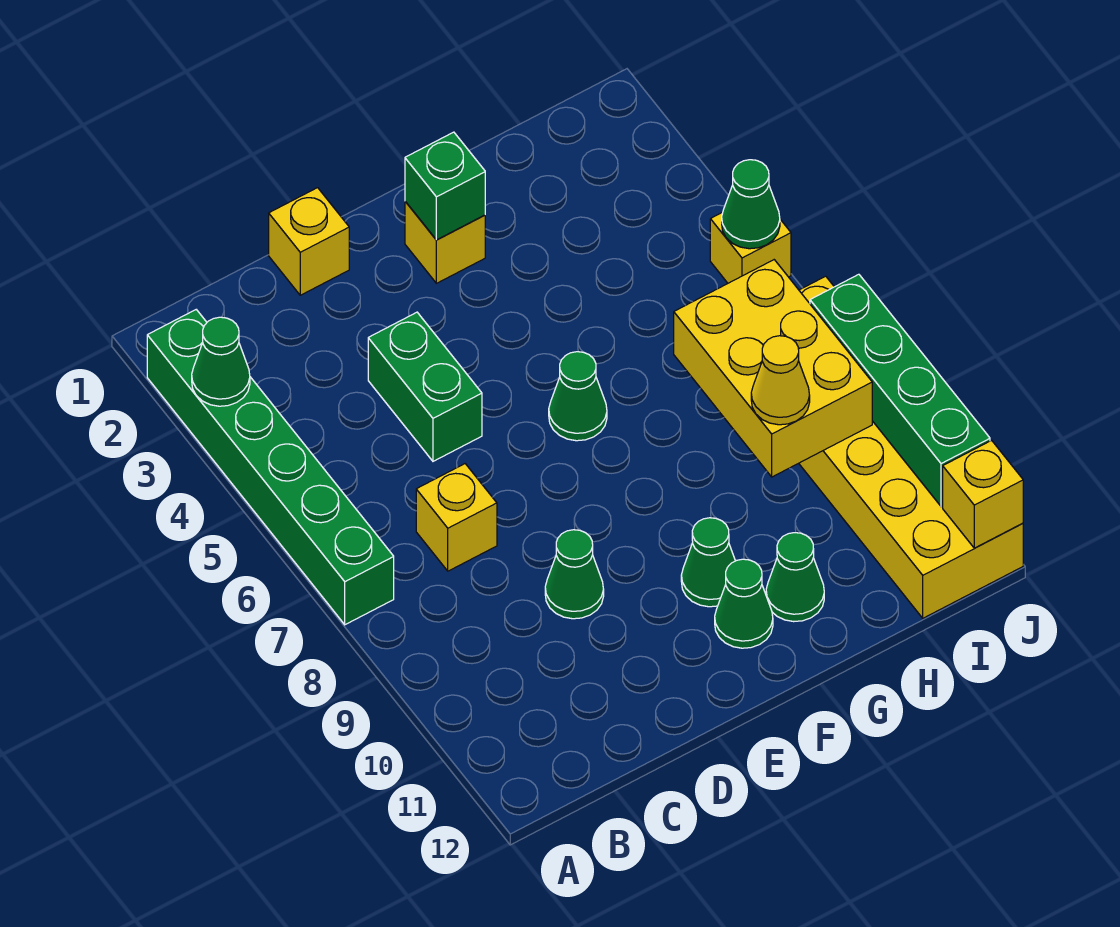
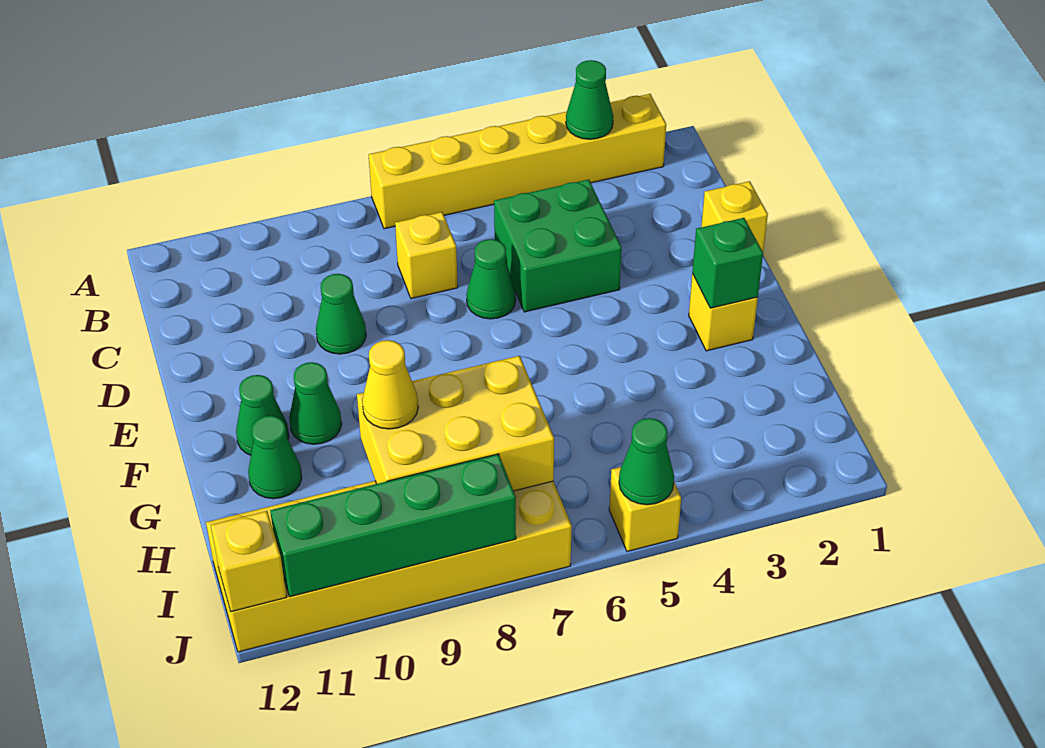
green brick A2:A7 level 1 -> yellow brick A2:A7 level 1
green brick D4:D5 level 1 -> green brick C4:D5 level 1
green cone F6 level 1 -> green cone D6 level 1

